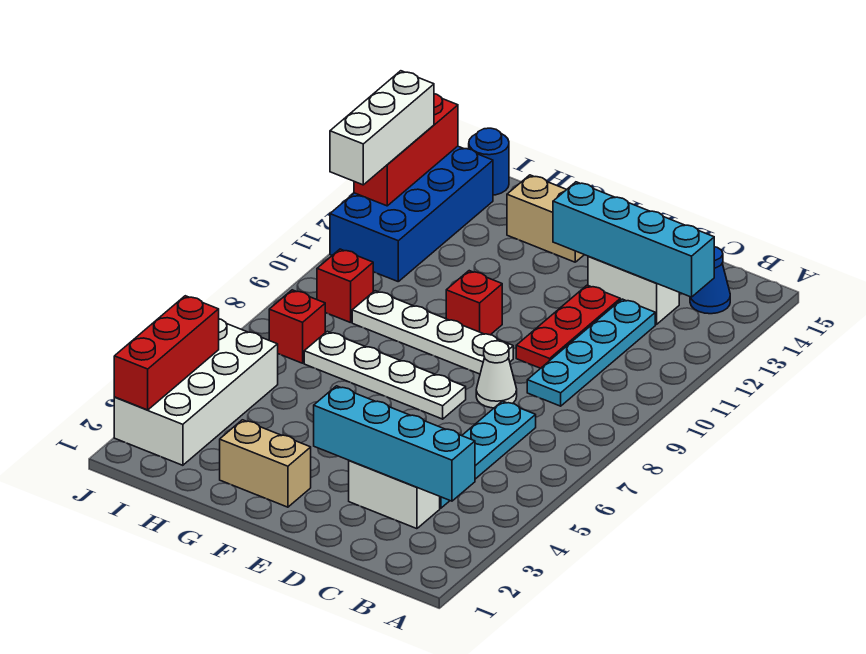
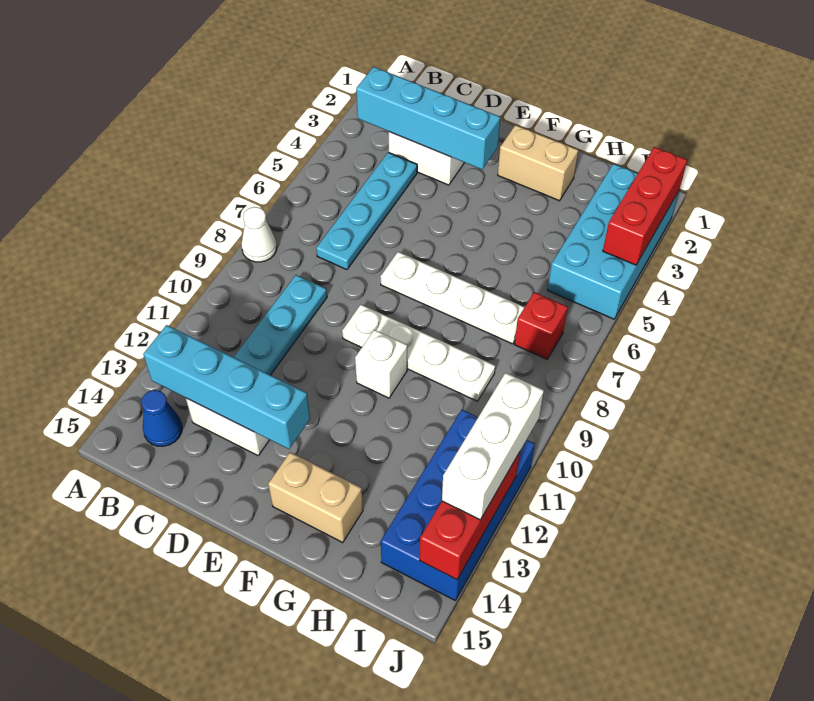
white cone D8 level 1 -> white cone A8 level 1
red plate D10:D12 level 1 -> none
red brick F10 level 1 -> white brick F10 level 1
white brick I2:J5 level 1 -> cyan brick I2:J5 level 1
red brick I9 level 1 -> none
blue round brick I15 level 1 -> none

